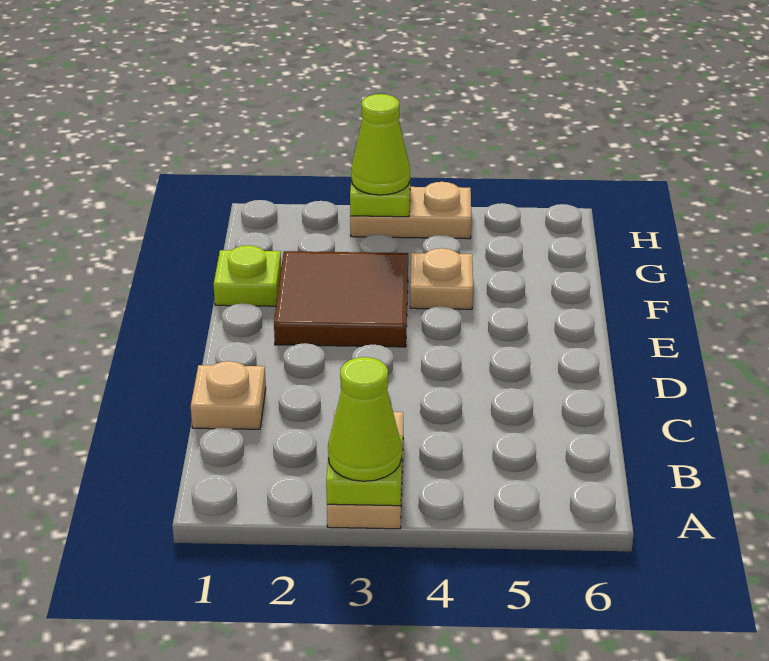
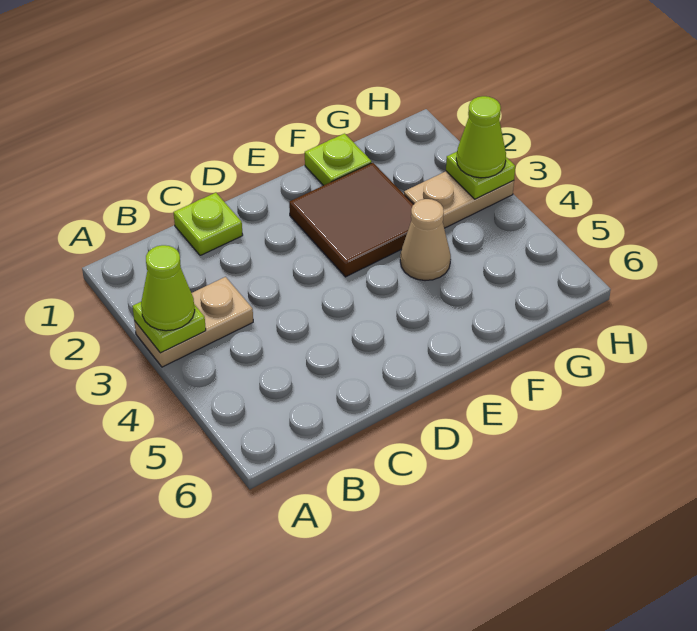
tan plate C1 level 1 -> lime plate C1 level 1
tan plate F4 level 1 -> tan cone F4 level 1
tan plate H3:H4 level 1 -> tan plate G3:H3 level 1

